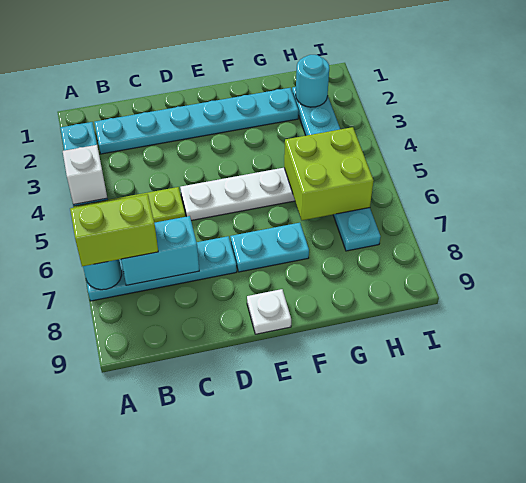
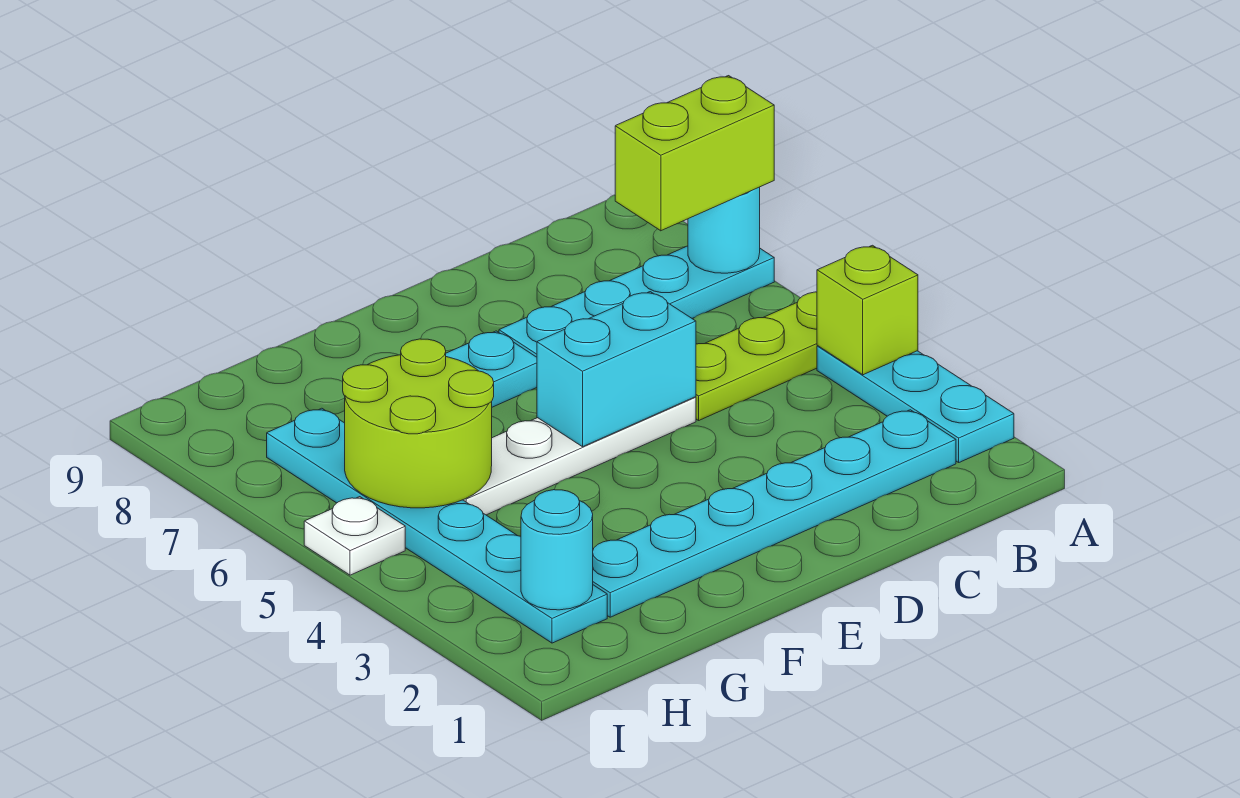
white brick A4 level 2 -> lime brick A4 level 2
cyan brick B7:C7 level 2 -> cyan brick D5:E5 level 2
white plate E9 level 1 -> white plate I5 level 1
lime brick G5:H6 level 2 -> lime round brick G5:H6 level 2

